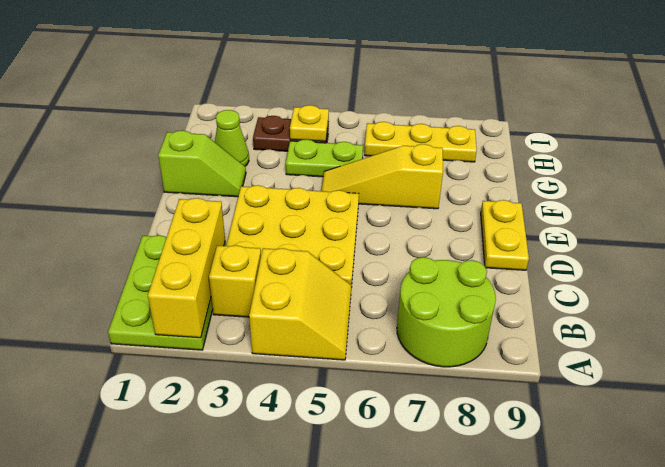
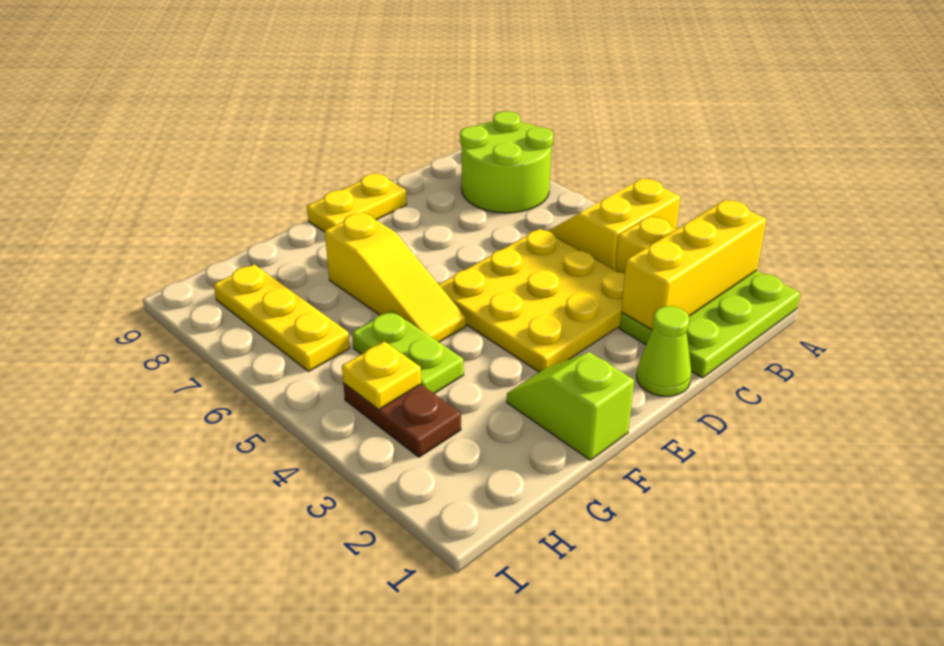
lime cone G2 level 1 -> lime cone D1 level 1

